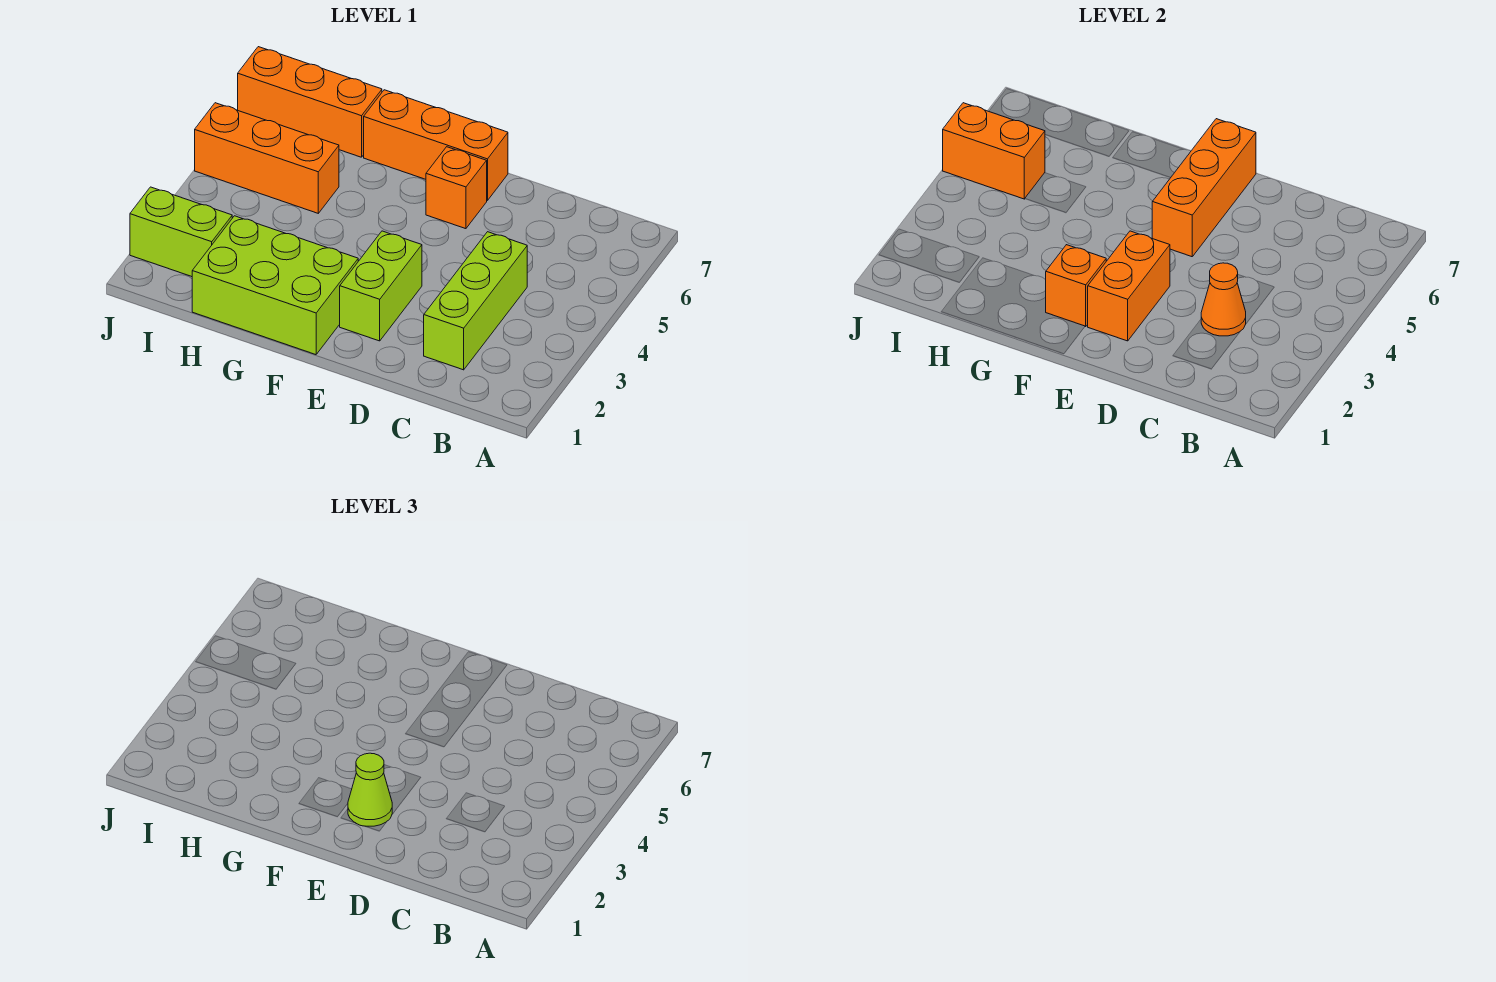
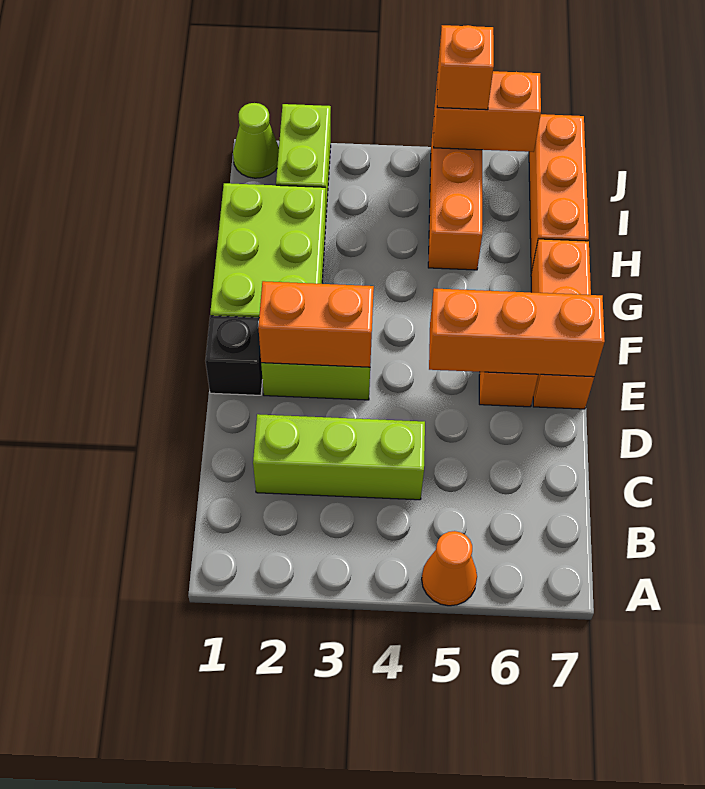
orange cone C3 level 2 -> orange cone A5 level 1
none -> black brick E1 level 1
lime cone E2 level 3 -> lime cone J1 level 1
orange brick F2 level 2 -> orange brick J5 level 3
orange brick I5:J5 level 2 -> orange brick J5:J6 level 2

